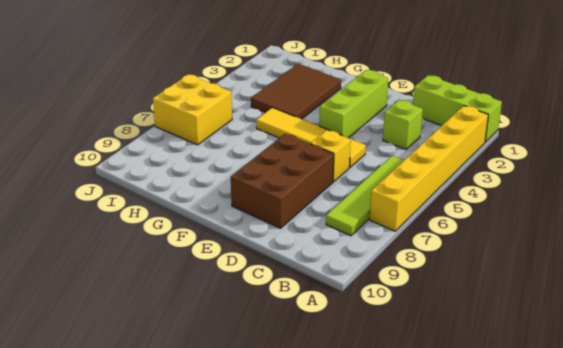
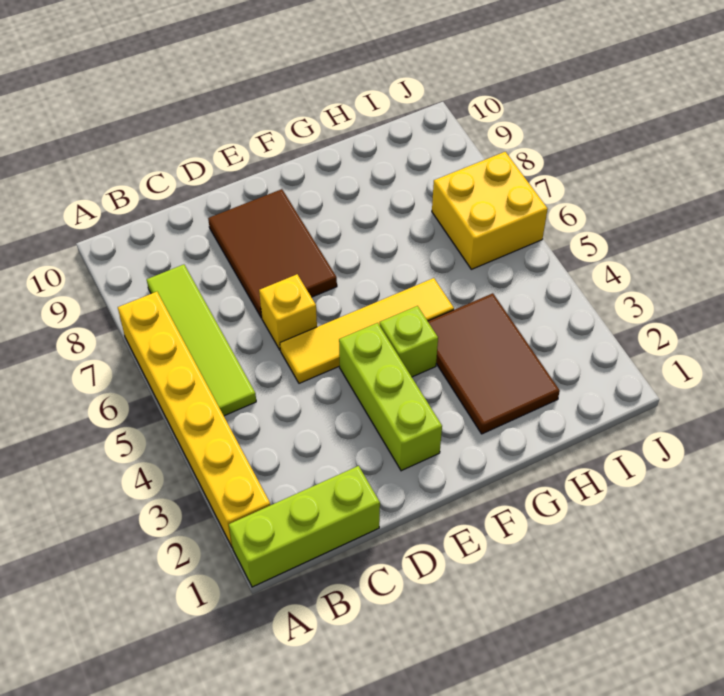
lime brick C3 level 1 -> lime brick F4 level 1
brown brick D7:E9 level 1 -> brown tile D7:E9 level 1

